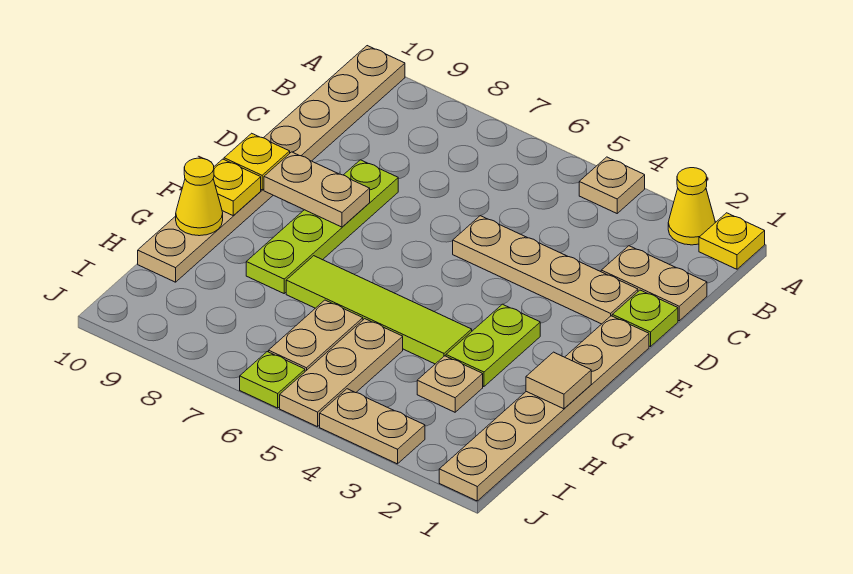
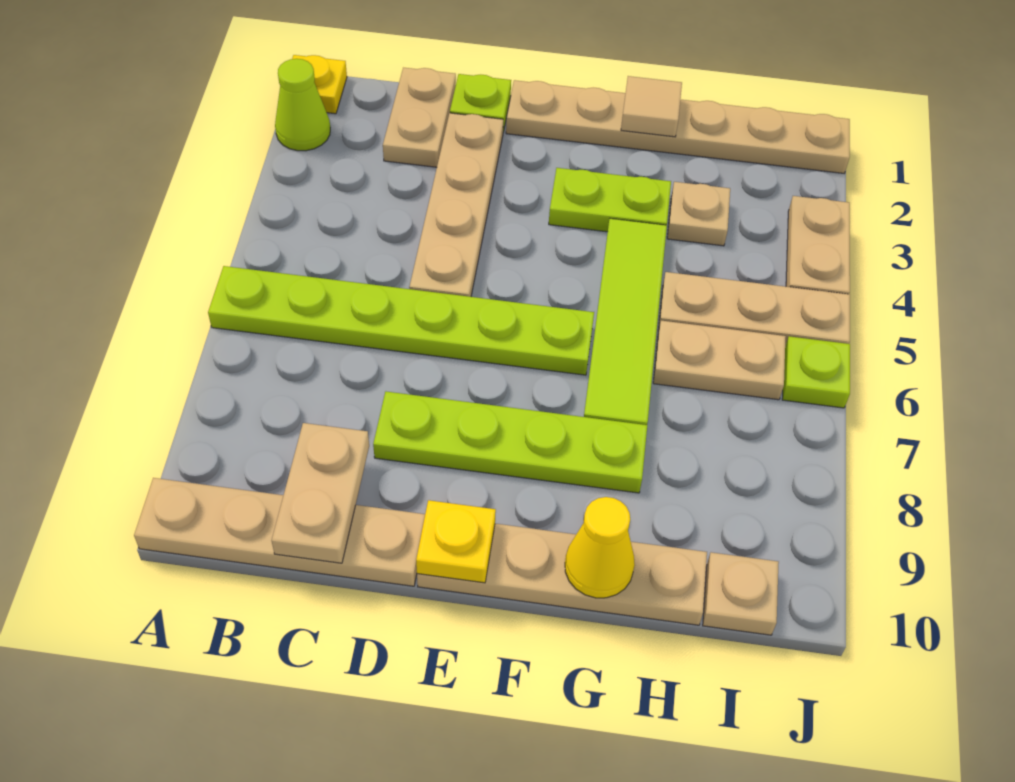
yellow cone A2 level 1 -> lime cone A2 level 1
tan plate A4 level 1 -> tan plate I10 level 1
none -> lime plate A6:F6 level 1
tan plate E8:E9 level 2 -> tan plate C9:C10 level 2
yellow plate F10 level 2 -> none

